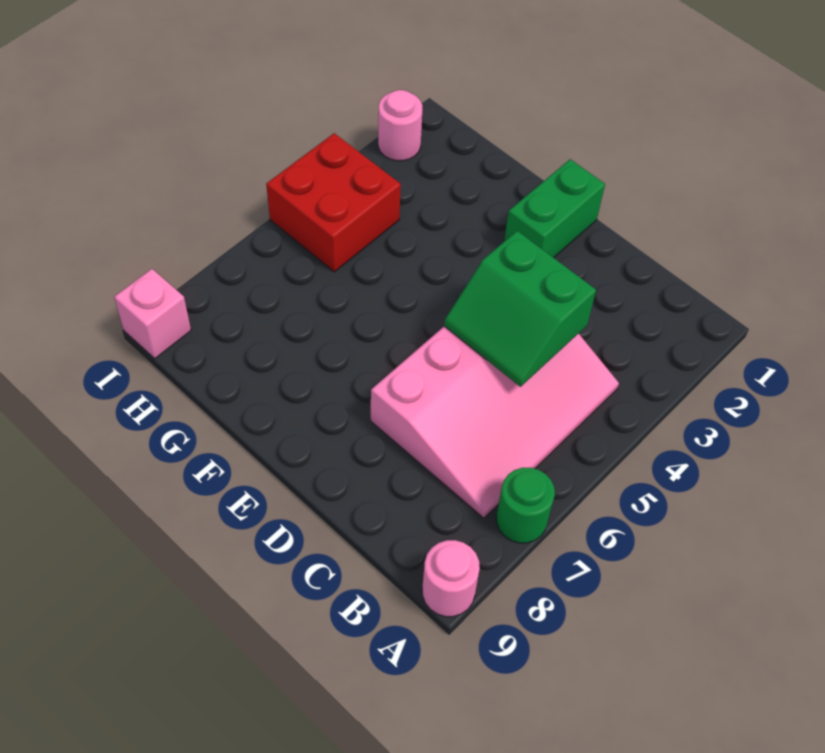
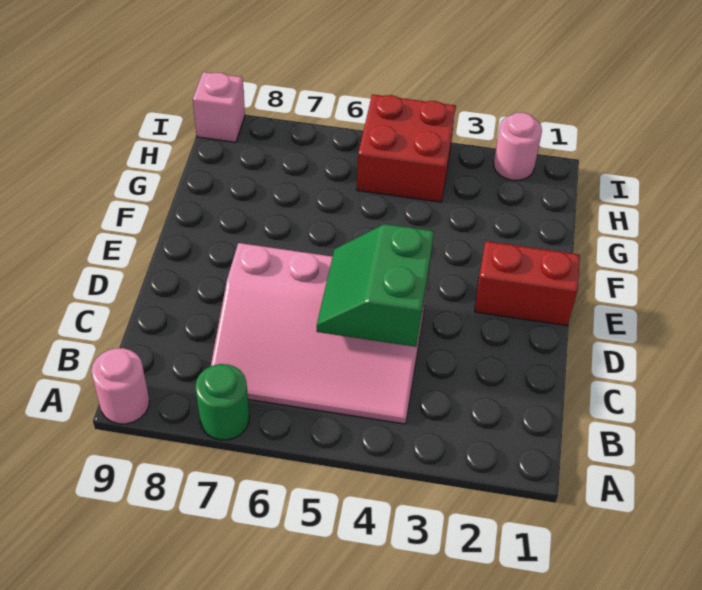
green brick E1:E2 level 1 -> red brick E1:E2 level 1

